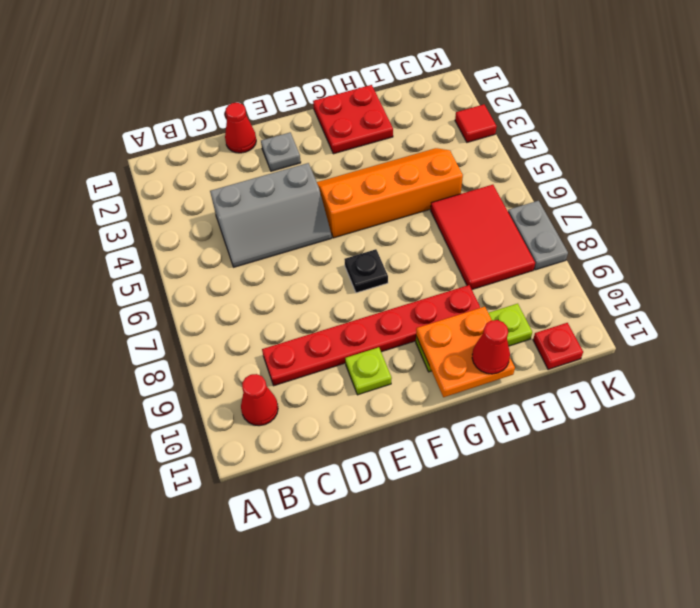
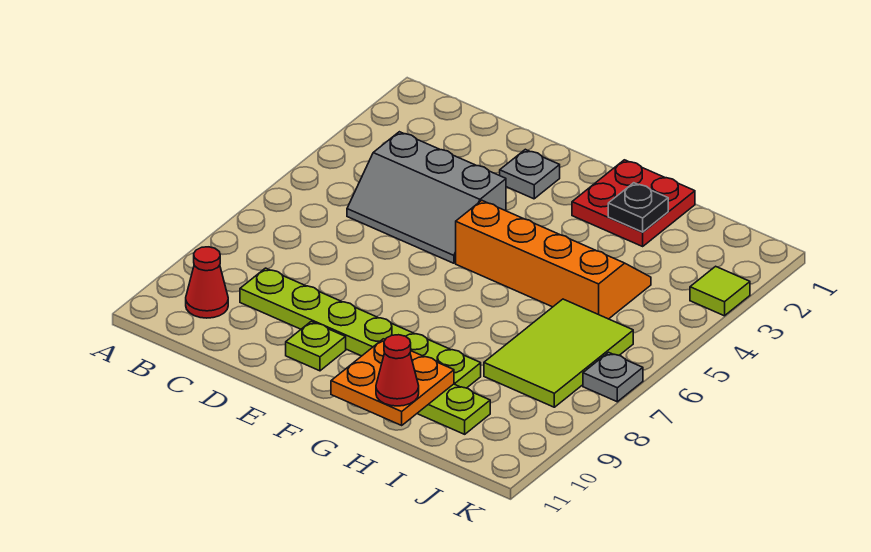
red plate C9:H9 level 1 -> lime plate C9:H9 level 1
red cone D1 level 1 -> none
black plate F7 level 1 -> black plate H2 level 2
red tile I6:J8 level 1 -> lime tile I6:J8 level 1
red plate J11 level 1 -> none
red tile K3 level 1 -> lime tile K3 level 1
grey plate K7:K8 level 1 -> grey plate K7 level 1

